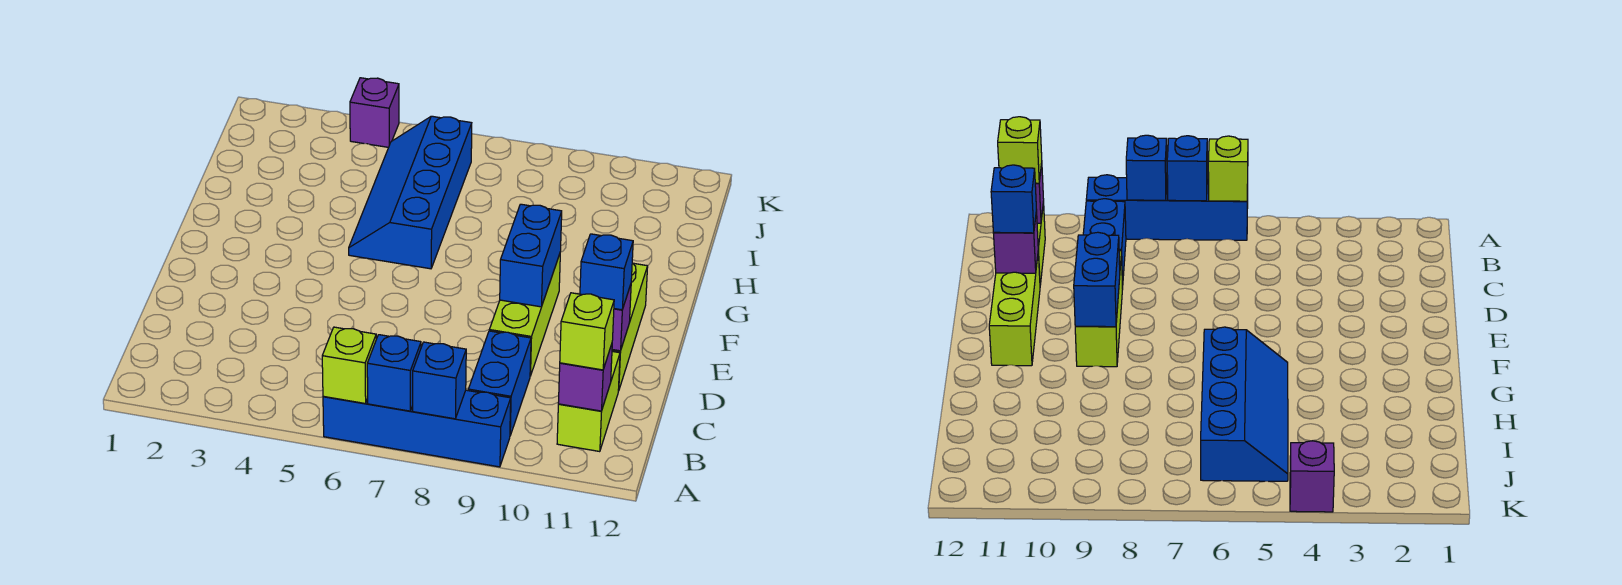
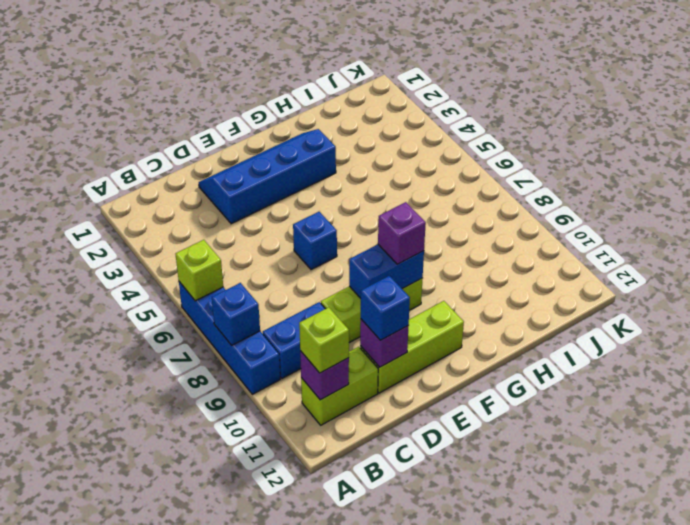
blue brick A7 level 2 -> blue brick E6 level 1
blue slope G5:J6 level 1 top 6 -> blue slope D2:G3 level 1 top 3
purple brick K4 level 1 -> purple brick F9 level 3

